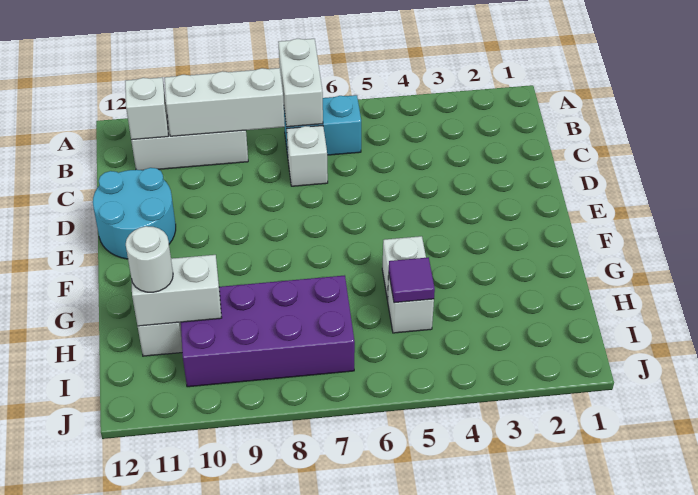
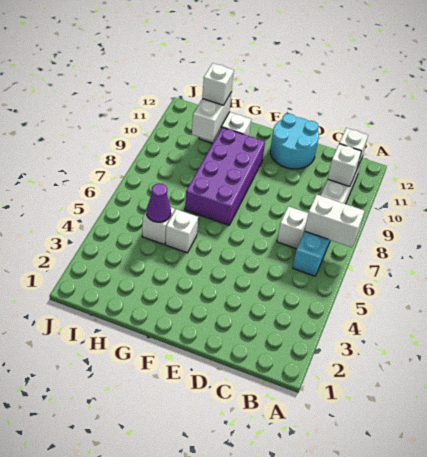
white brick B8:B10 level 2 -> white brick B10 level 2
purple tile H5 level 2 -> purple cone H5 level 2
purple brick H7:I10 level 1 -> purple brick F7:G10 level 1
white round brick H11 level 3 -> white brick H11 level 3

